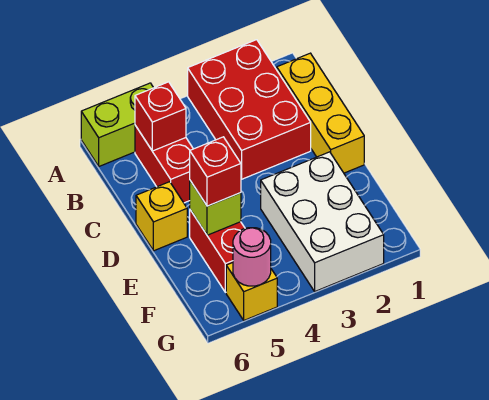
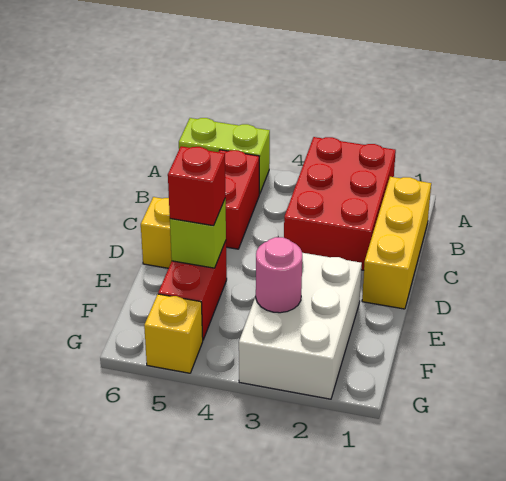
red brick B5 level 2 -> none
pink round brick G5 level 2 -> pink round brick F3 level 2

